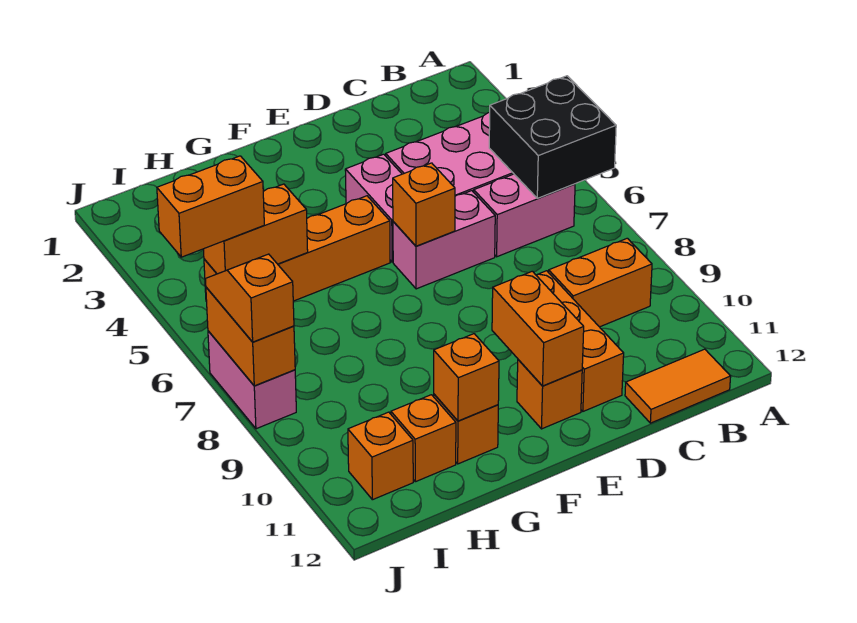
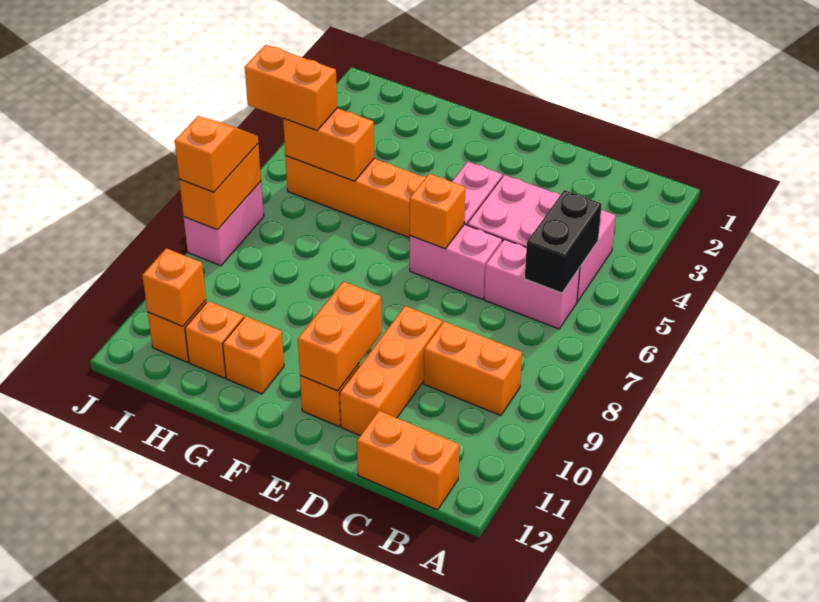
black brick A5:B6 level 2 -> black brick B5:B6 level 2
orange tile B12:C12 level 1 -> orange brick B12:C12 level 1
orange brick G11 level 2 -> orange brick I11 level 2

